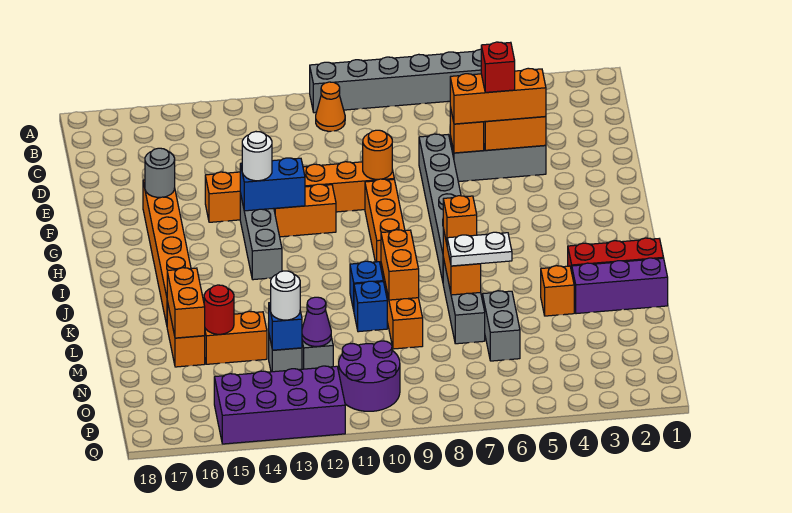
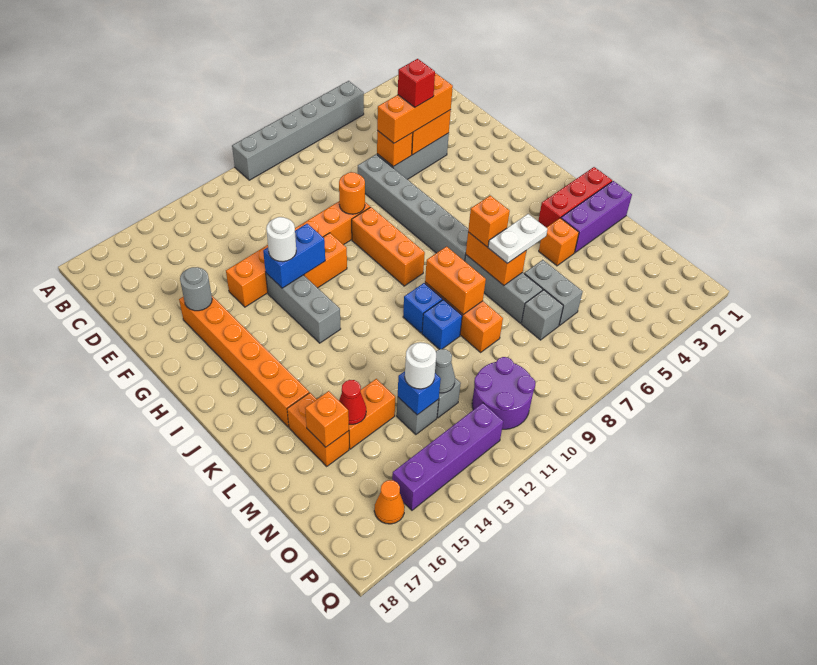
orange cone B10 level 1 -> orange cone P16 level 1
orange brick L16:M16 level 2 -> orange brick M16 level 2
red round brick M15 level 2 -> red cone M15 level 2
none -> grey brick N7 level 1
purple cone N12 level 2 -> grey cone N12 level 2
purple brick P12:Q15 level 1 -> purple brick P12:P15 level 1

